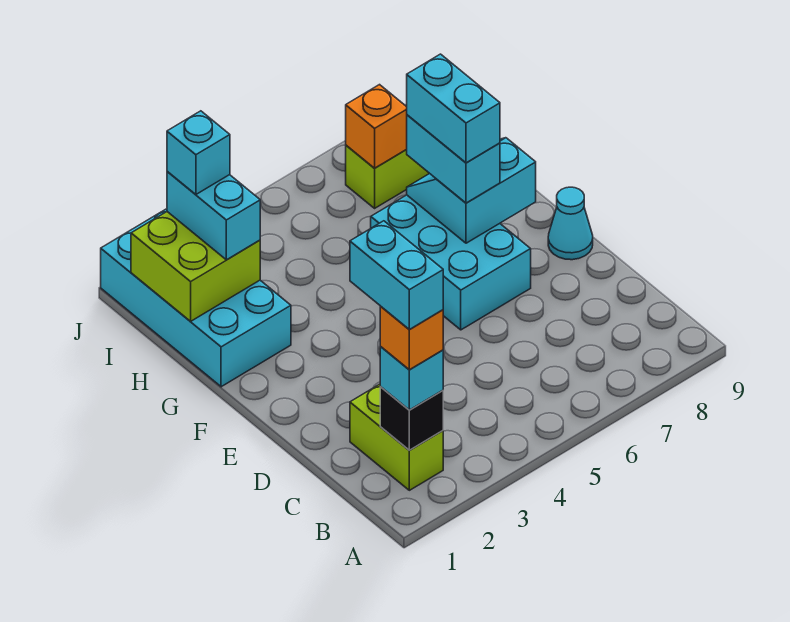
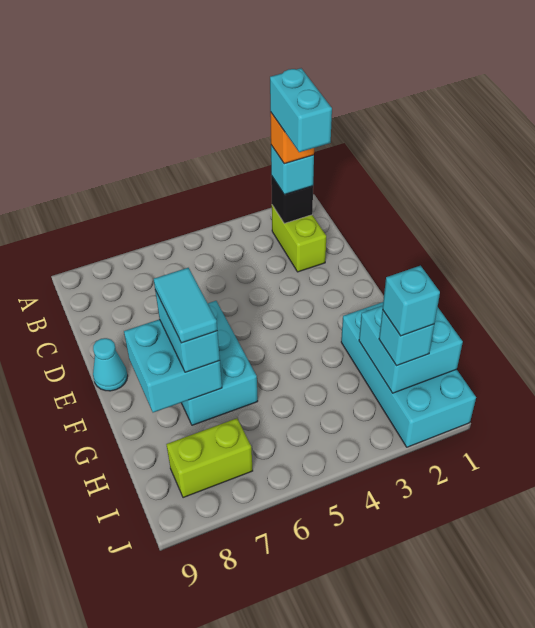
cyan slope F7:G8 level 2 top F -> cyan brick F7:G8 level 2
cyan brick F7:G7 level 4 -> cyan tile F7:G7 level 4
lime brick H1:I2 level 2 -> cyan brick H1:I2 level 2
cyan brick H2:I2 level 3 -> cyan brick I2 level 3
orange brick I7 level 2 -> none

